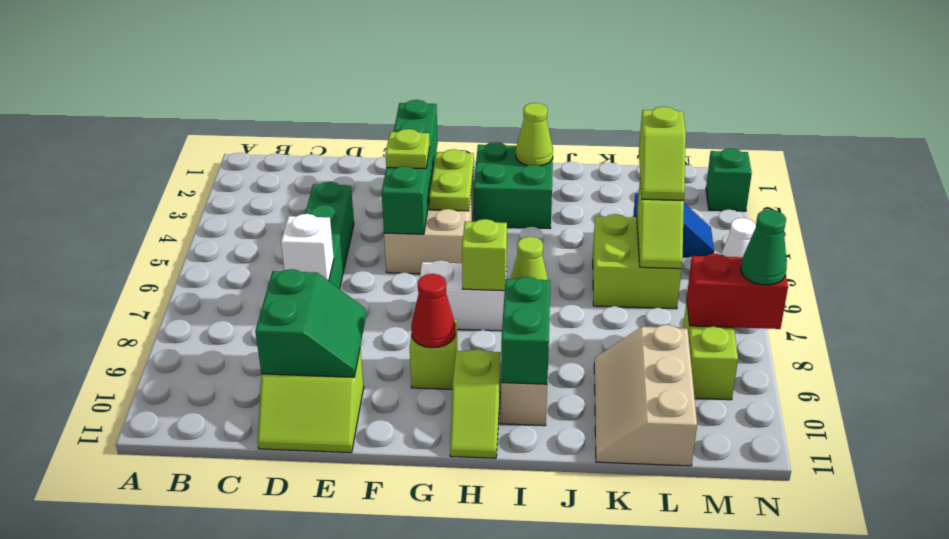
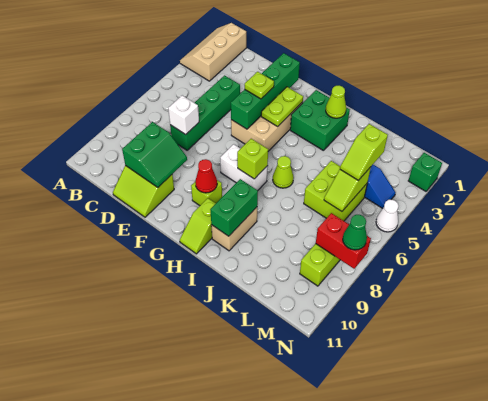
tan slope K9:L11 level 1 top L -> tan slope A1:B3 level 1 top B

